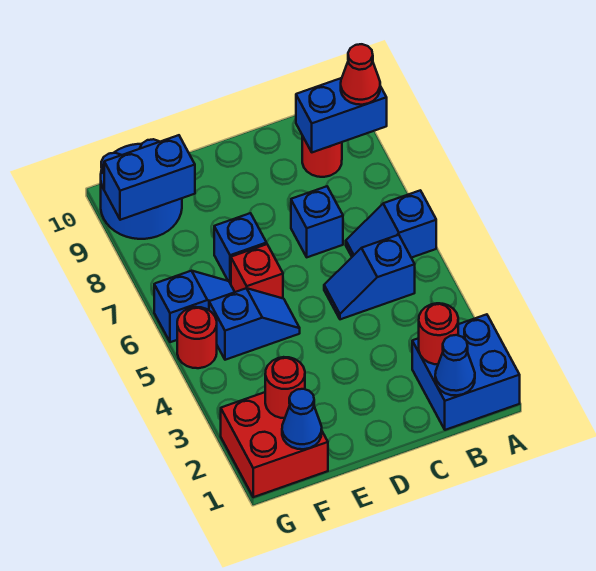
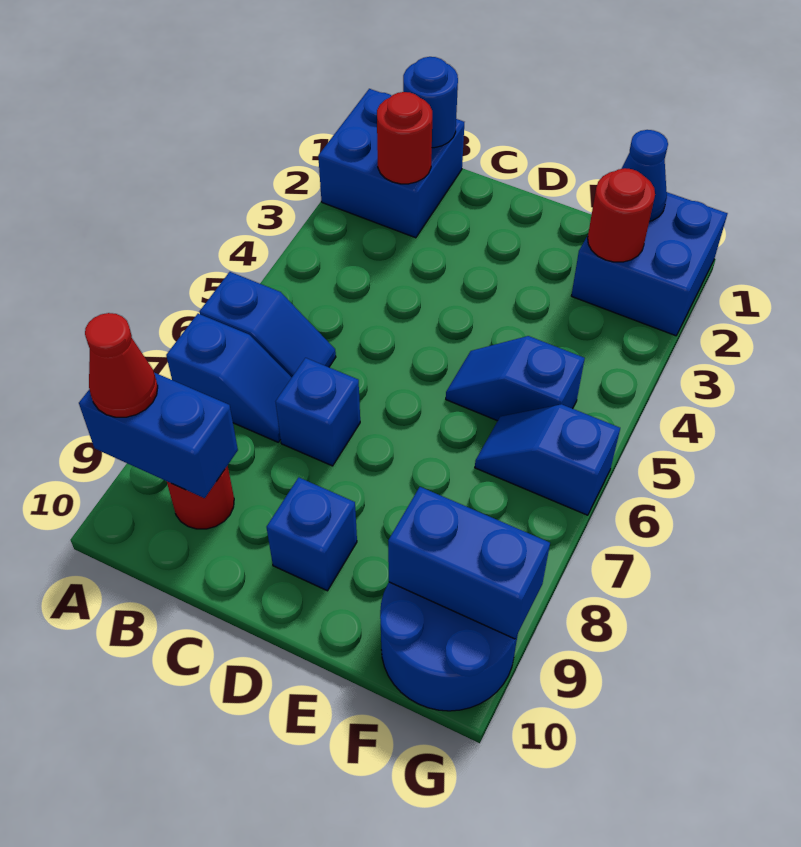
blue cone B1 level 2 -> blue round brick B1 level 2
blue slope B5:C5 level 1 top B -> blue slope A7:B7 level 1 top A
red brick E6 level 1 -> none
blue brick E7 level 1 -> blue brick D9 level 1
red brick F1:G2 level 1 -> blue brick F1:G2 level 1
red round brick G5 level 1 -> none

